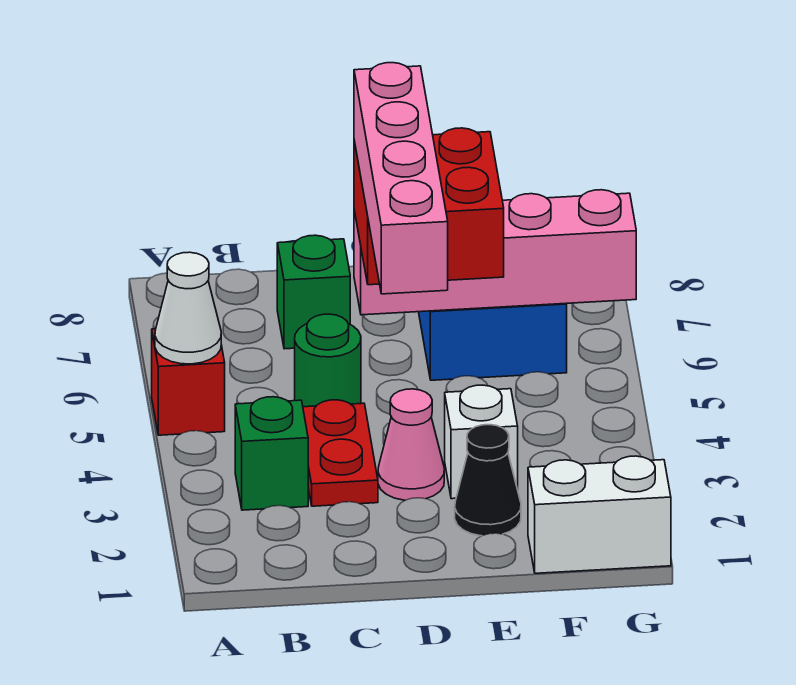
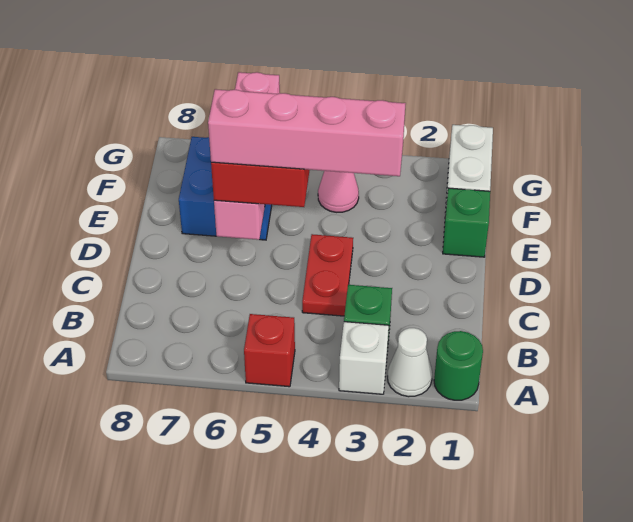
white cone A5 level 2 -> white cone A2 level 1
red plate C3:C4 level 1 -> red plate C4:D4 level 1
green round brick C5 level 1 -> green round brick A1 level 1
green brick C7 level 1 -> green brick E1 level 1
pink cone D3 level 1 -> pink cone F4 level 1
black cone E2 level 1 -> none
white brick E3 level 1 -> white brick A3 level 1

